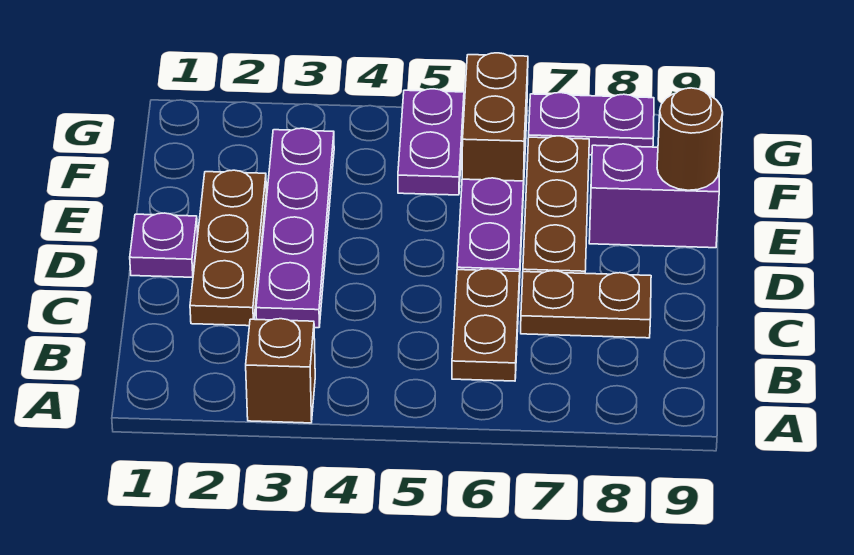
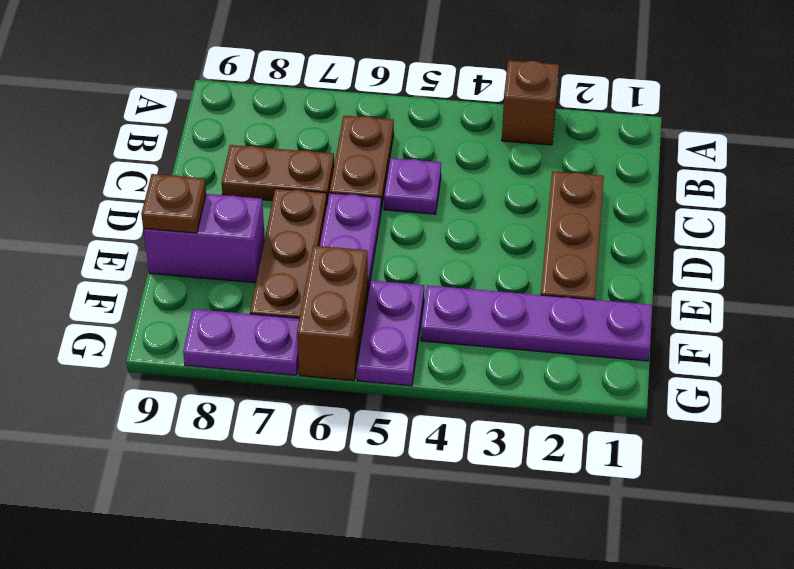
purple plate C3:F3 level 1 -> purple plate F1:F4 level 1
purple plate D1 level 1 -> purple plate C5 level 1
brown round brick E9 level 2 -> brown plate E9 level 2

